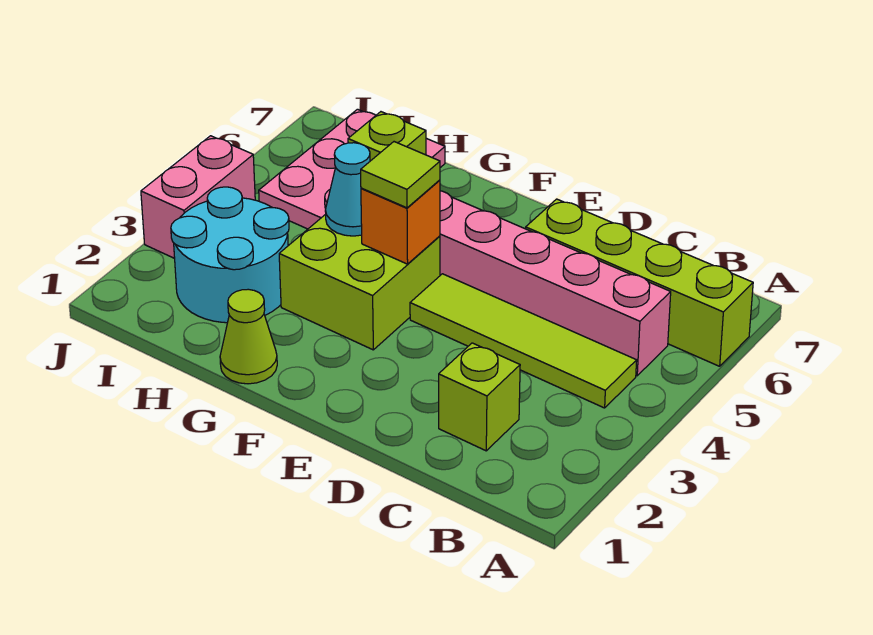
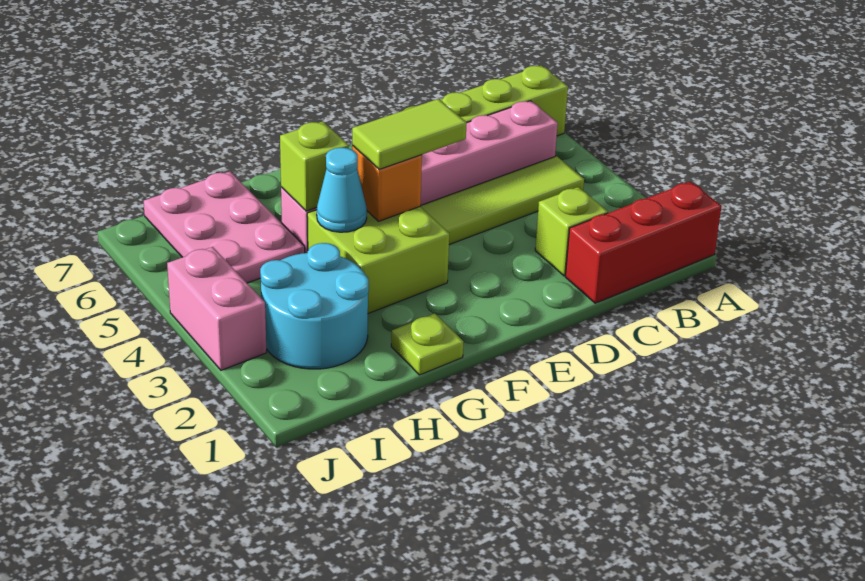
none -> red brick A1:C1 level 1
lime tile F4 level 3 -> lime tile E4:F4 level 3
lime cone G1 level 1 -> lime plate G1 level 1

